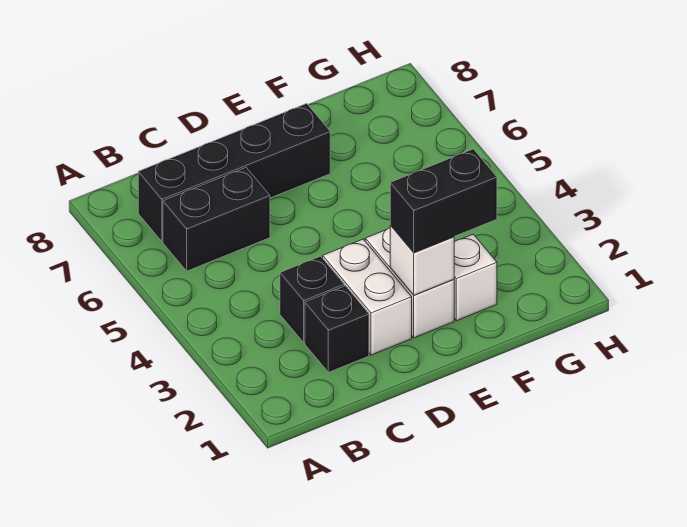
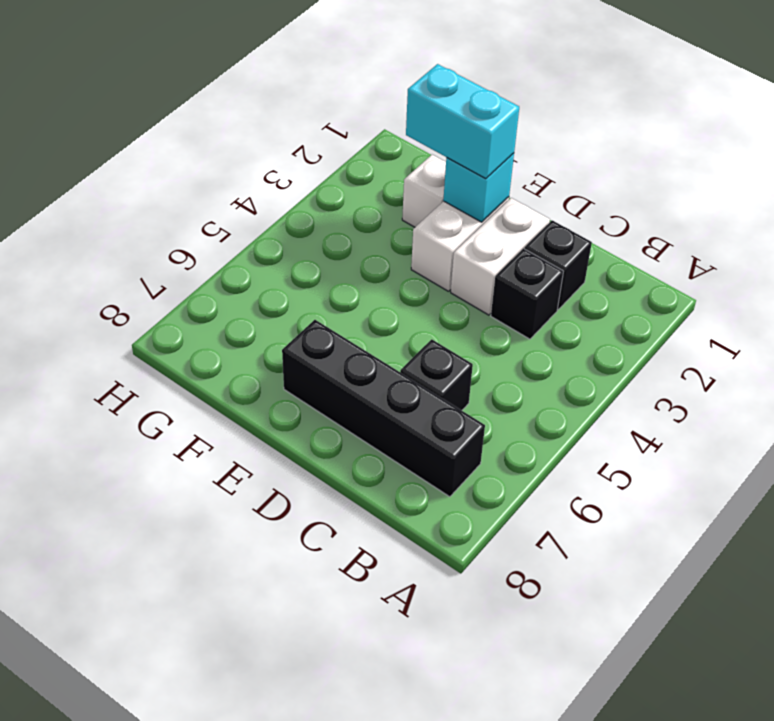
black brick B6:C6 level 1 -> black brick C6 level 1
white brick E2 level 2 -> cyan brick E2 level 2
black brick E2:F2 level 3 -> cyan brick E2:F2 level 3

